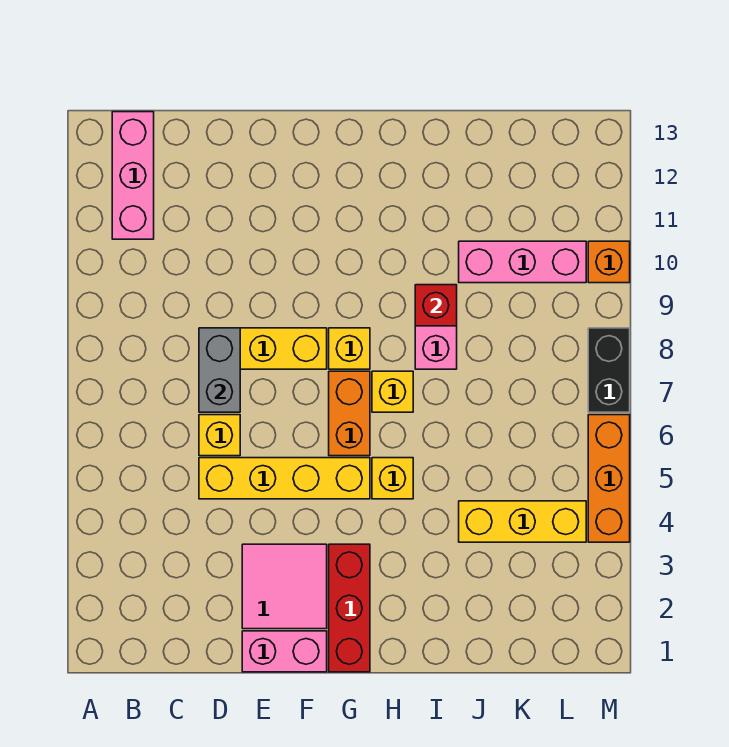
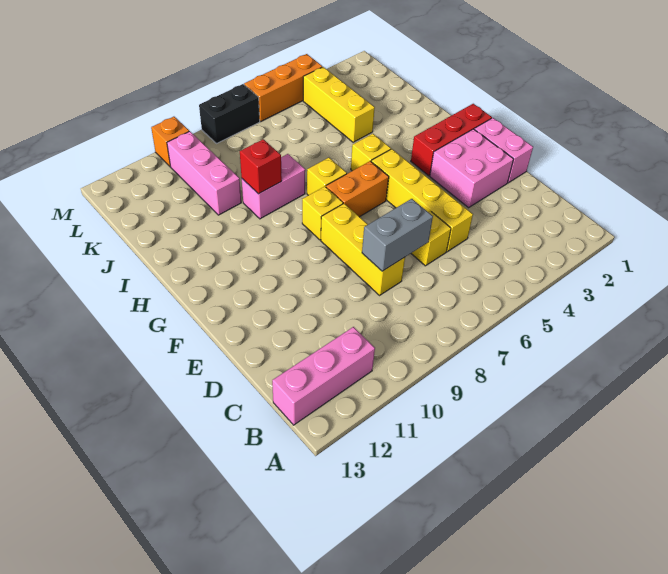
pink tile E2:F3 level 1 -> pink brick E2:F3 level 1

